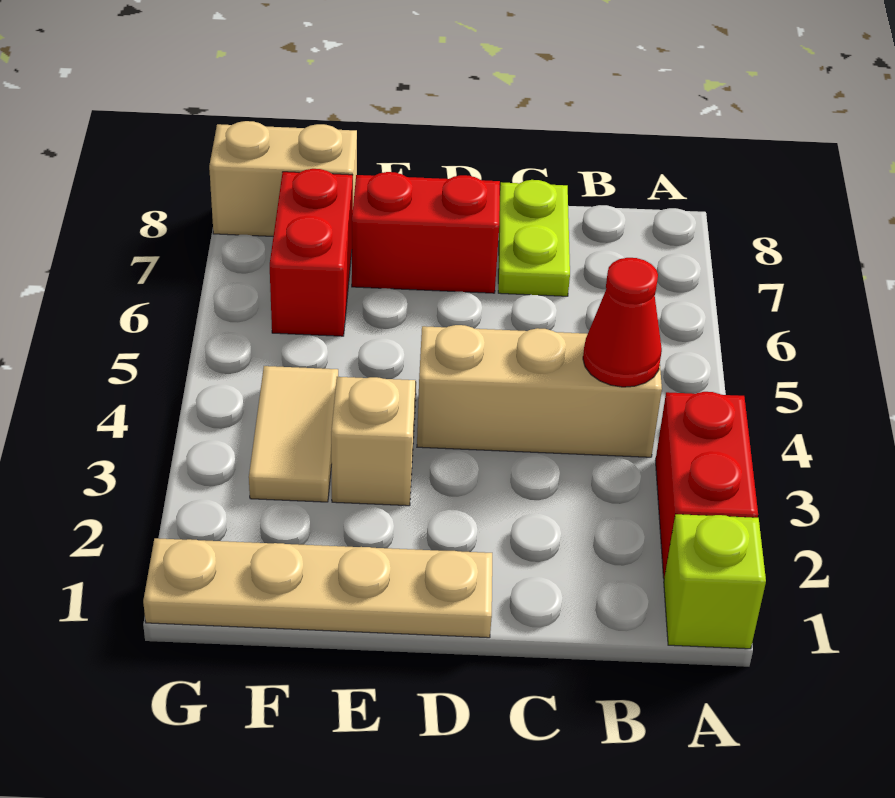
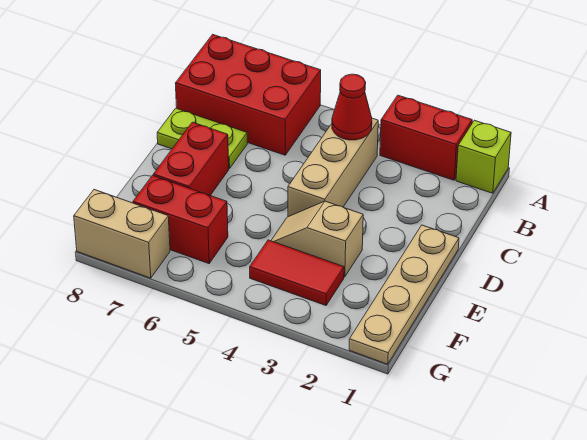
none -> red brick A6:B8 level 1
tan tile F3:F4 level 1 -> red tile F3:F4 level 1
tan brick F8:G8 level 1 -> tan brick G7:G8 level 1

